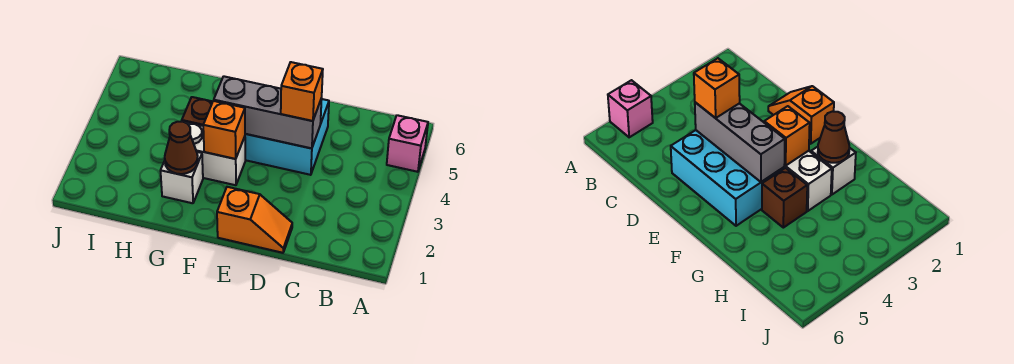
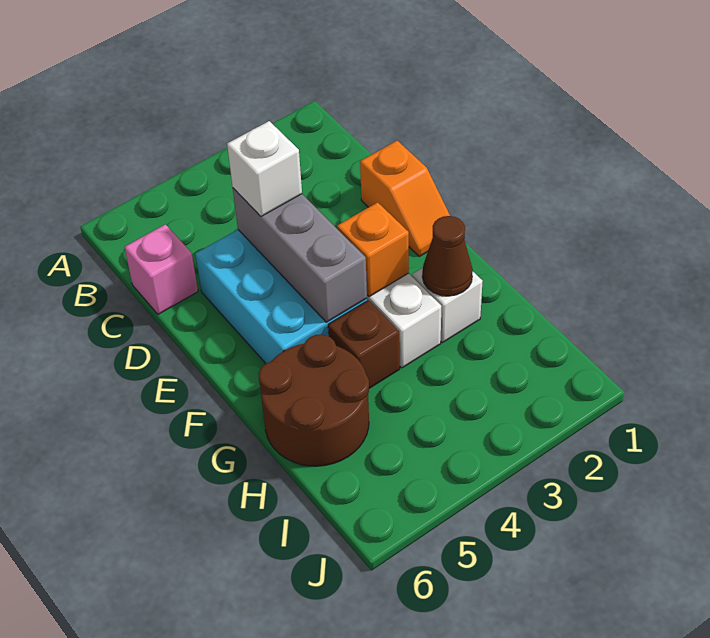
pink brick A5 level 1 -> pink brick C6 level 1
orange slope D1:E1 level 1 top E -> orange slope D1:E1 level 1 top D
orange brick D4 level 3 -> white brick D4 level 3
none -> brown round brick G5:H6 level 1

